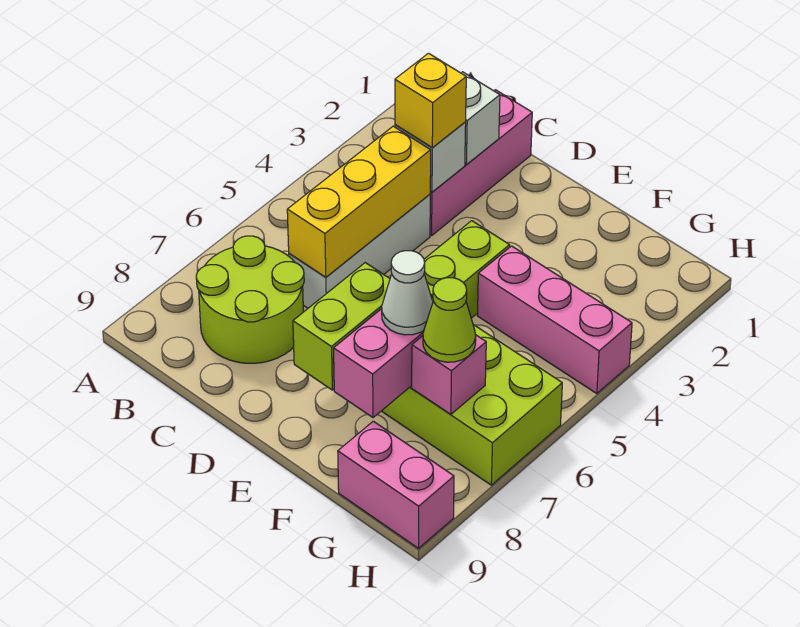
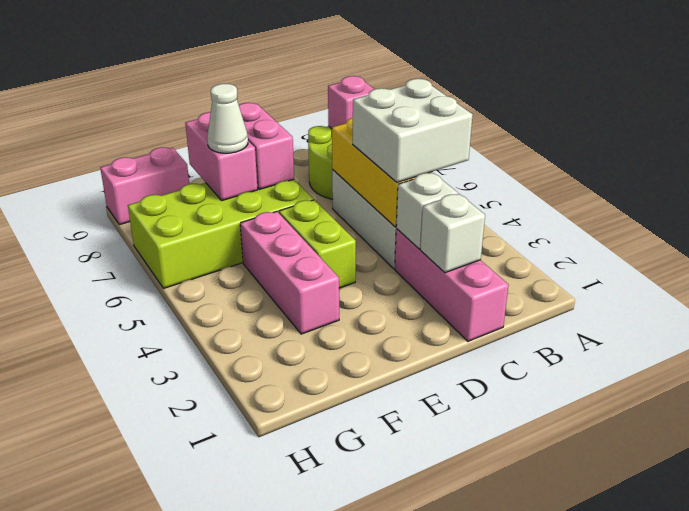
none -> white brick B4:C5 level 3
yellow brick C3 level 3 -> none
lime brick E7:E8 level 2 -> pink brick E7:E8 level 2
pink brick F4:H4 level 1 -> pink brick F3:F5 level 1
pink brick G7 level 2 -> pink brick B8 level 2
lime cone G7 level 3 -> none

